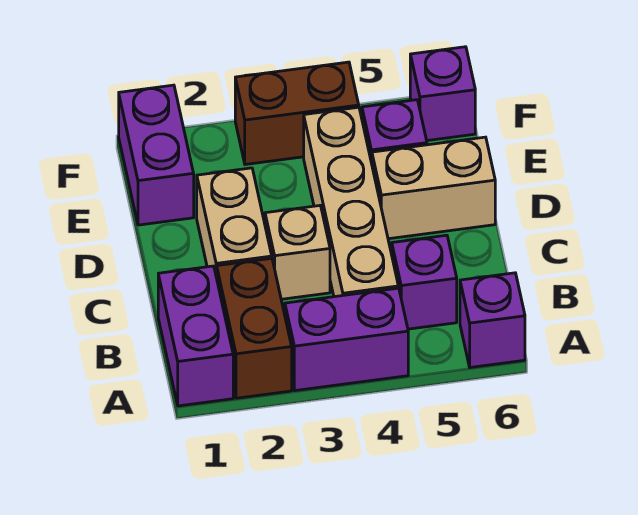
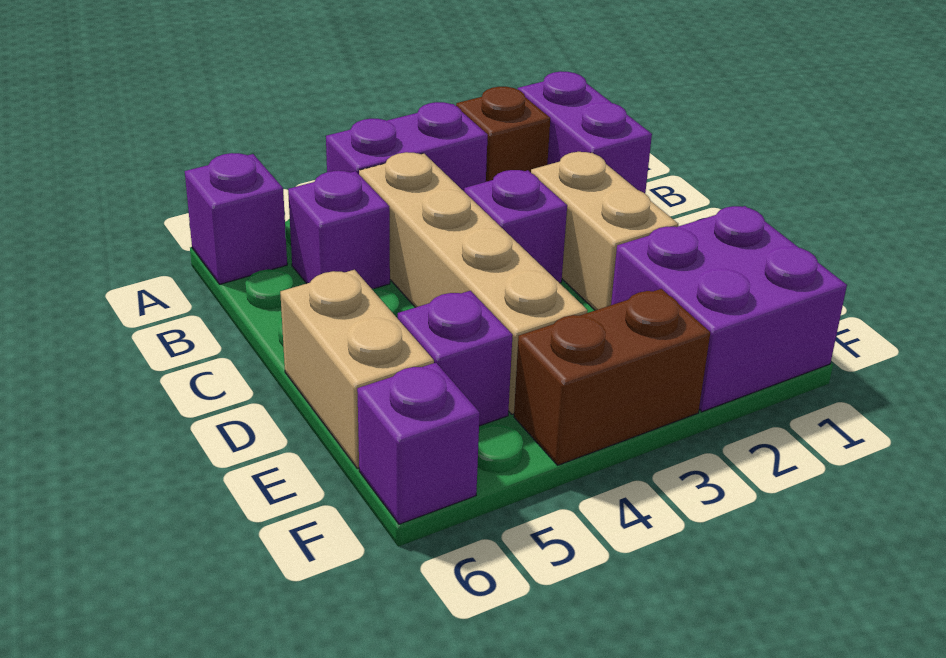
brown brick A2:B2 level 1 -> brown brick A2 level 1
tan brick C3 level 1 -> purple brick C3 level 1
tan brick D5:D6 level 1 -> tan brick D6:E6 level 1
purple brick E1:F1 level 1 -> purple brick E1:F2 level 1

